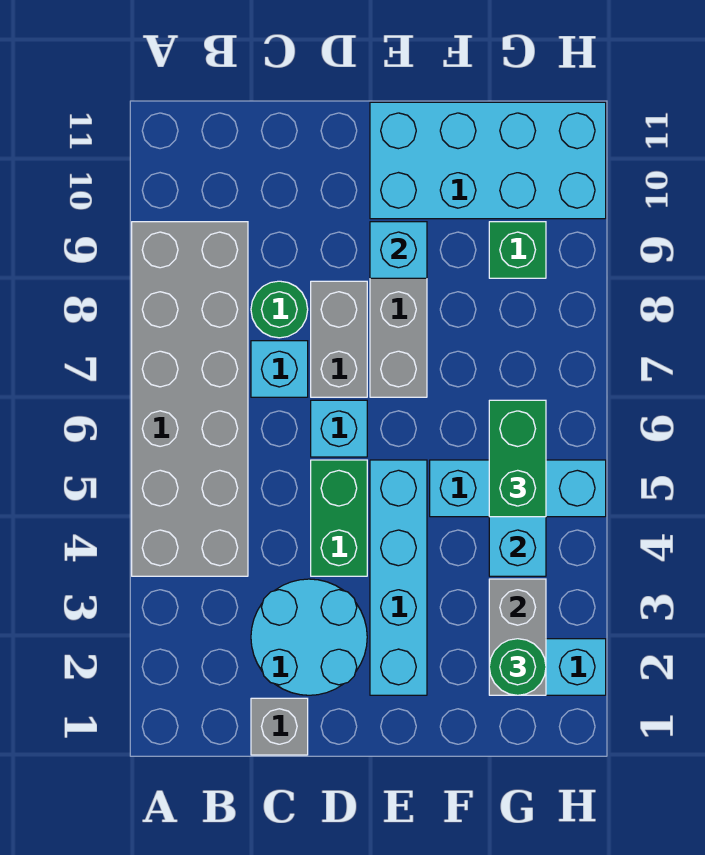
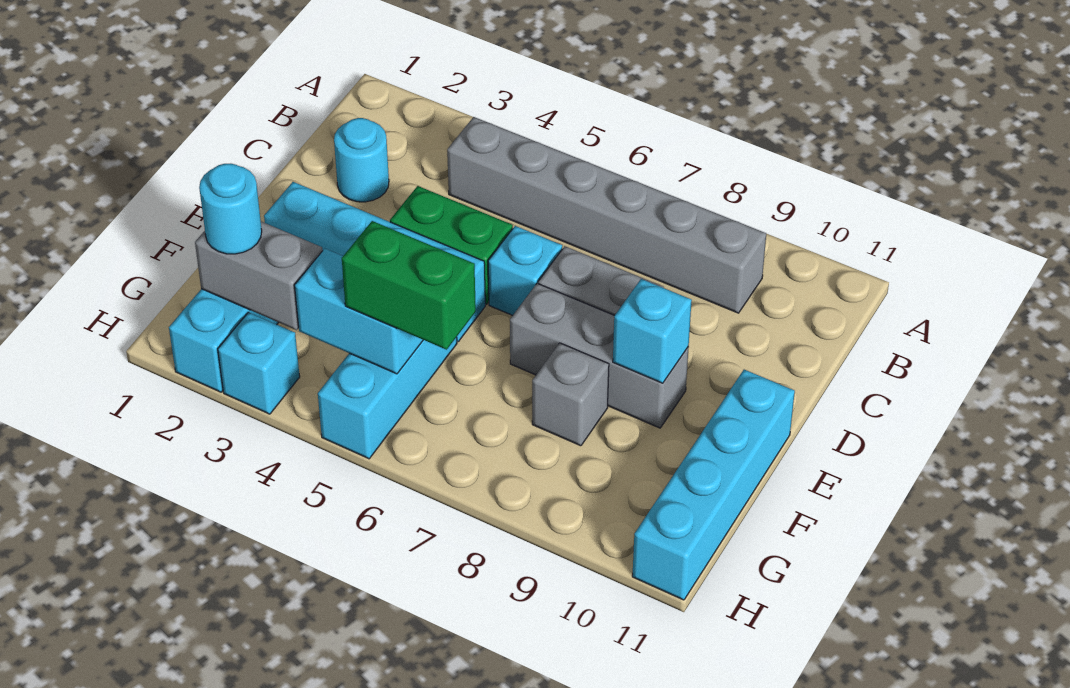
grey brick A4:B9 level 1 -> grey brick B4:B9 level 1
grey brick C1 level 1 -> grey brick F8 level 1
cyan round brick C2:D3 level 1 -> cyan round brick C2 level 1
cyan brick C7 level 1 -> cyan brick H3 level 1
green round brick C8 level 1 -> none
cyan brick E10:H11 level 1 -> cyan brick E11:H11 level 1
green round brick G2 level 3 -> cyan round brick G2 level 3
green brick G9 level 1 -> none

